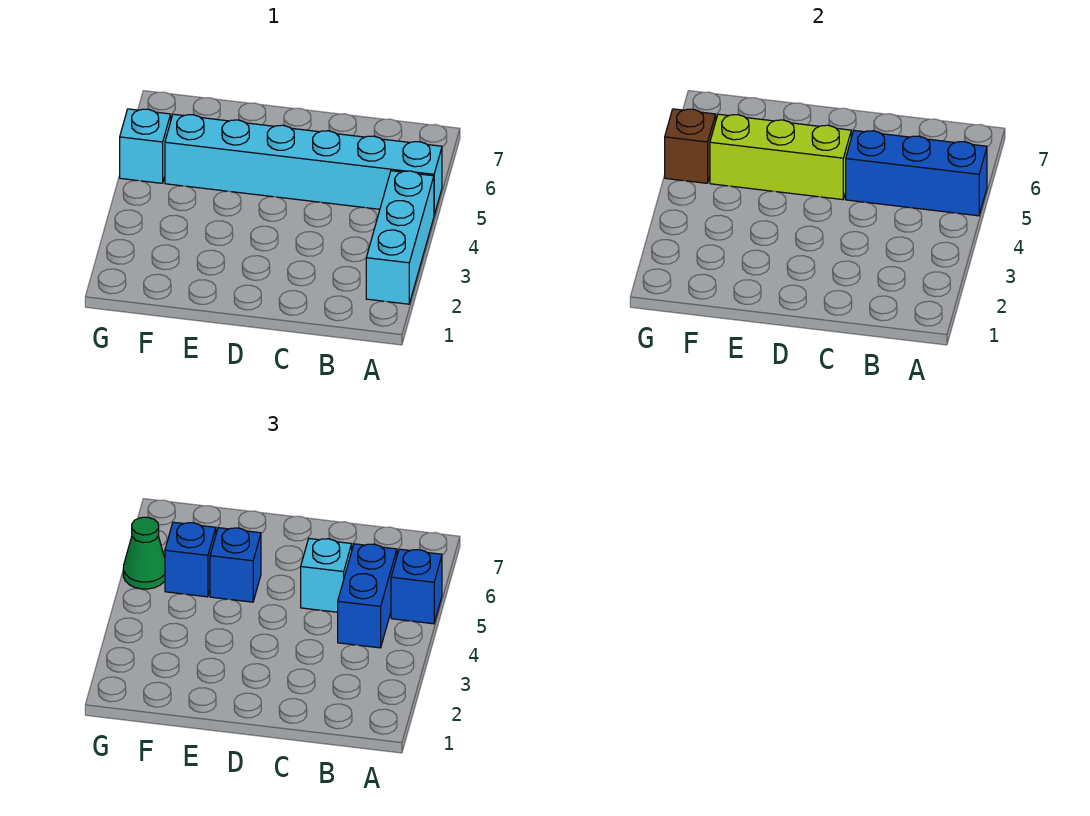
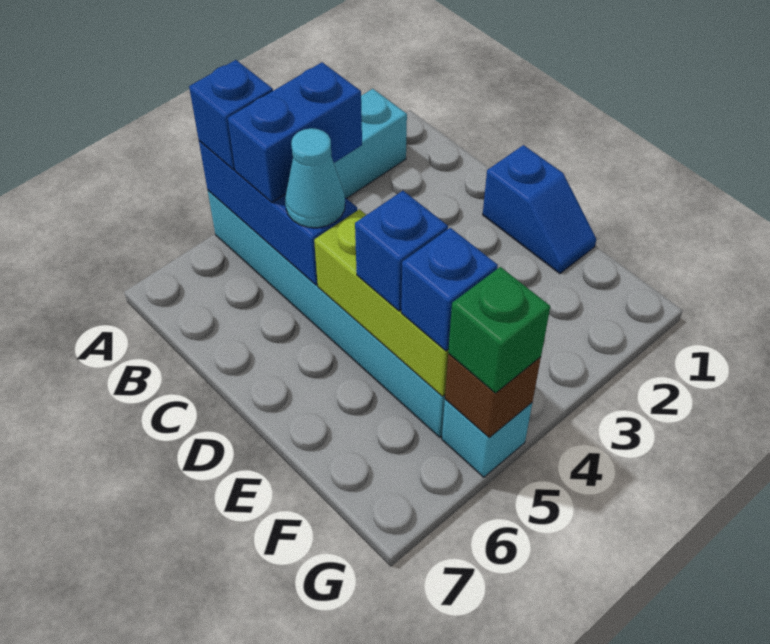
cyan brick C5 level 3 -> cyan cone C5 level 3
none -> blue slope D1:E1 level 1 top D
green cone G5 level 3 -> green brick G5 level 3

